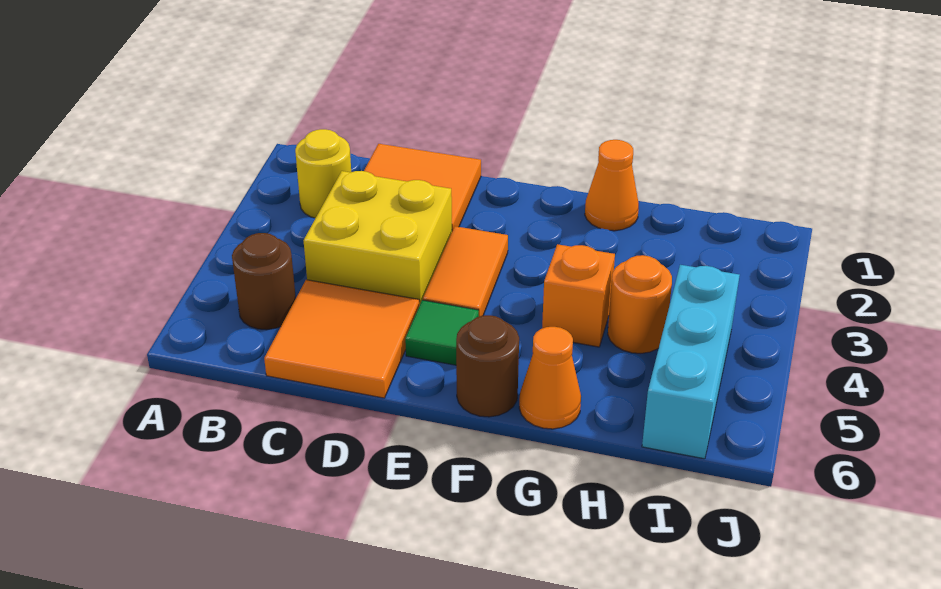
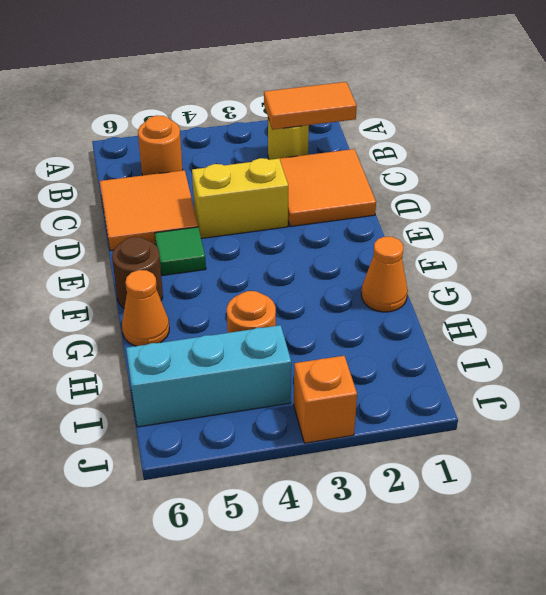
brown round brick B5 level 1 -> orange round brick B5 level 1
yellow brick C3:D4 level 1 -> yellow brick D3:D4 level 1
orange tile E3:E4 level 1 -> orange tile B1:B2 level 2
orange brick G4 level 1 -> orange brick J3 level 1

